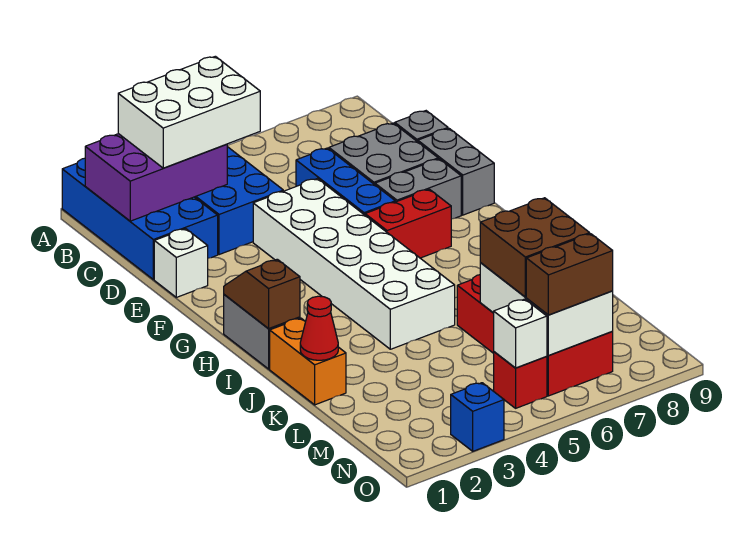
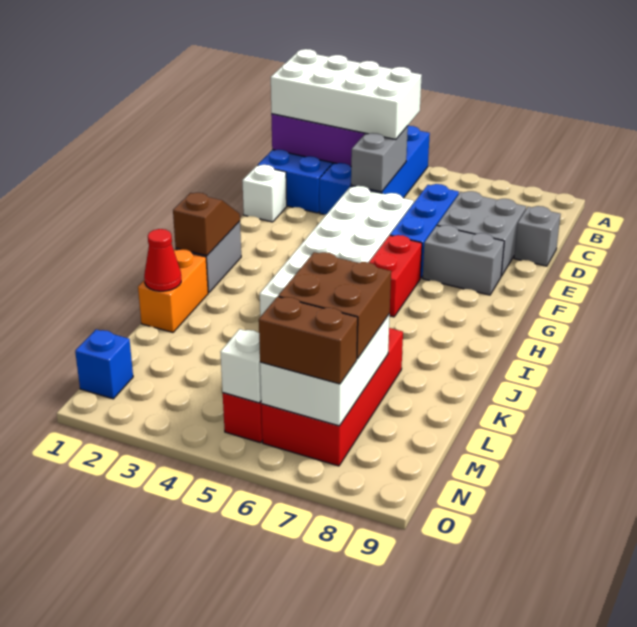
white brick B2:C4 level 3 -> white brick B1:C4 level 3
grey brick E9:F9 level 1 -> grey brick C4:D4 level 2
red brick G6:G7 level 1 -> red brick G6:H6 level 1
blue brick O3 level 1 -> blue brick N1 level 1

